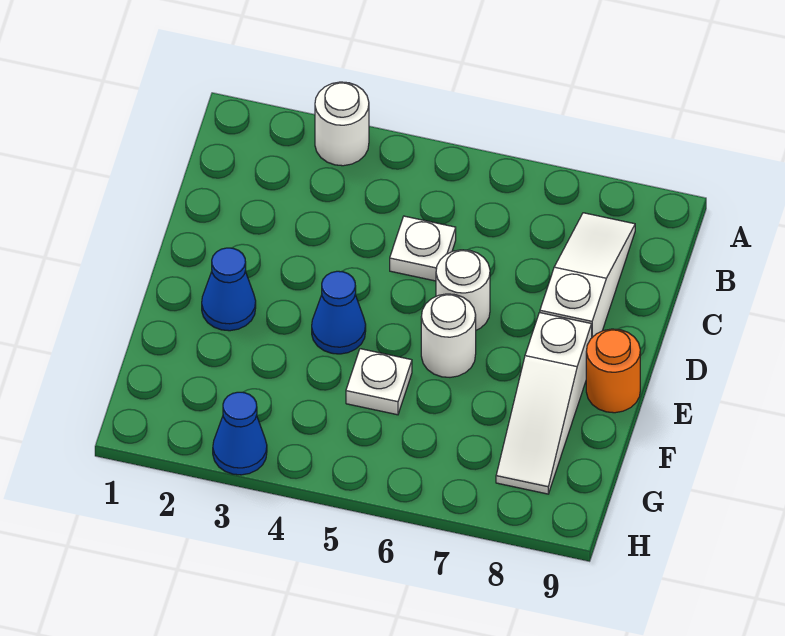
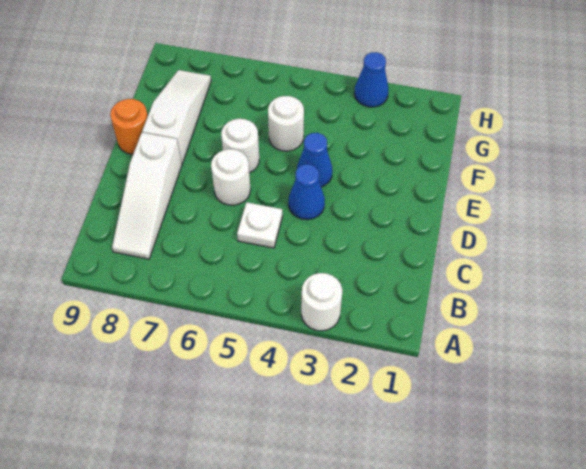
blue cone E2 level 1 -> blue cone D4 level 1
white plate F5 level 1 -> white round brick F5 level 1

